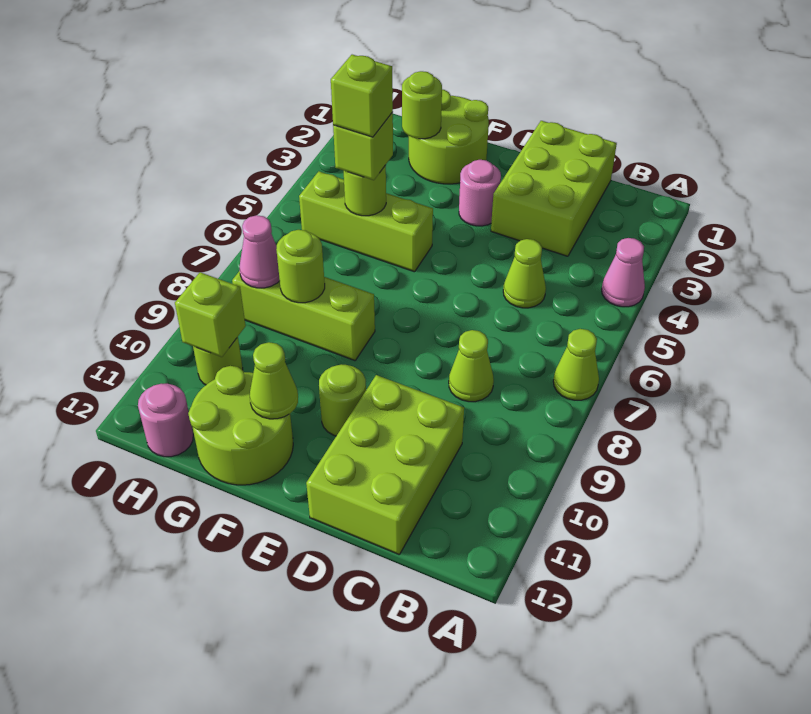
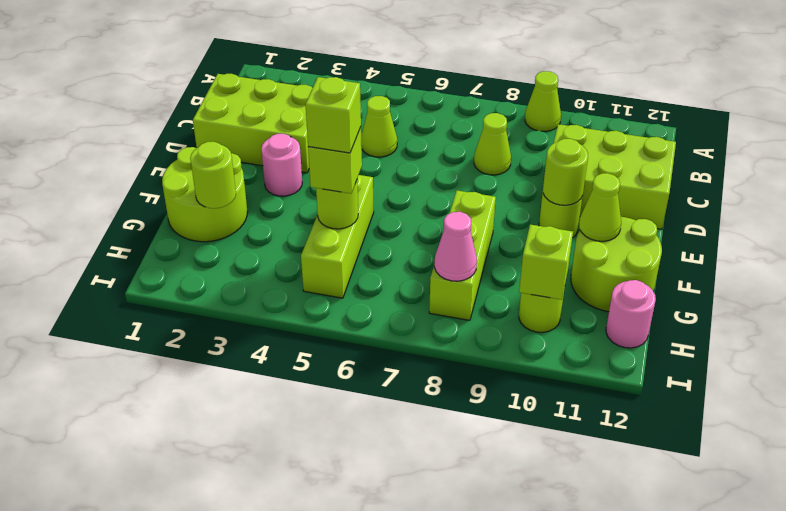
pink cone A4 level 1 -> none
lime cone A7 level 1 -> lime cone A9 level 1
lime round brick G8 level 2 -> lime round brick E10 level 2

